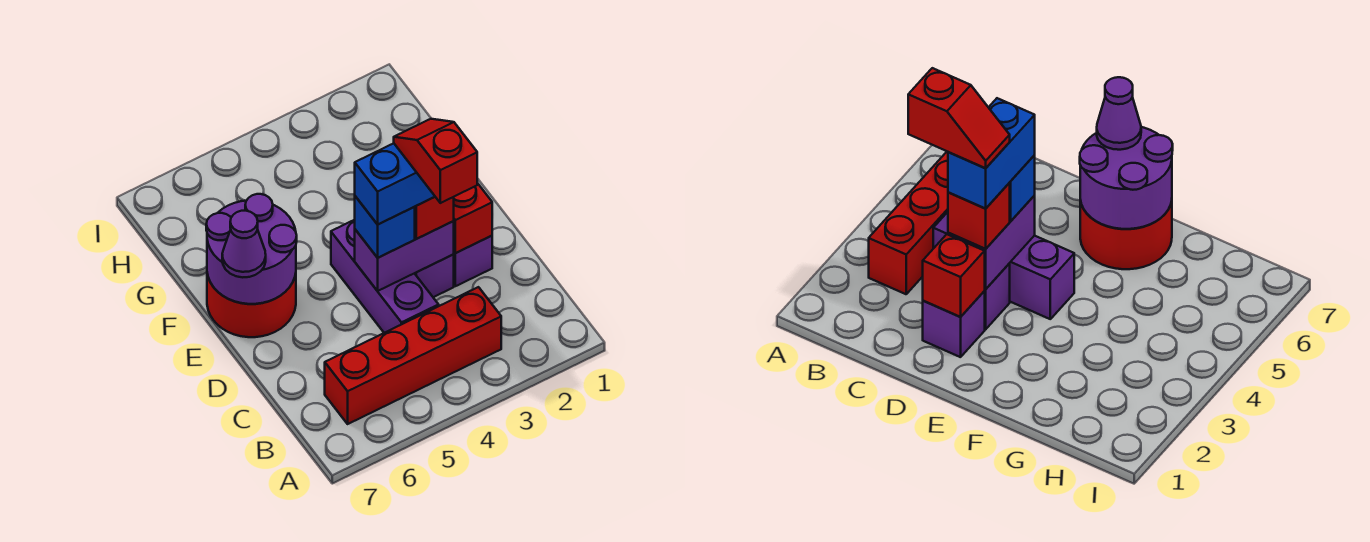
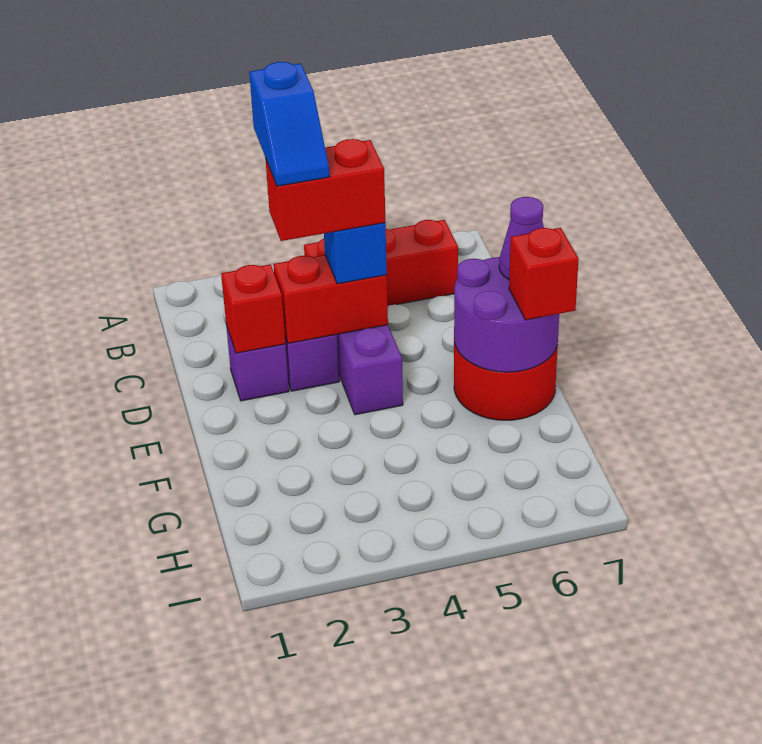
red brick B3:B6 level 1 -> red brick B4:B6 level 1
red slope C3:D3 level 5 top C -> blue slope C3:D3 level 5 top C
purple brick D3:D4 level 2 -> red brick D3:D4 level 2
red brick D3 level 3 -> red brick F7 level 3
blue brick D3:D4 level 4 -> red brick D3:D4 level 4

